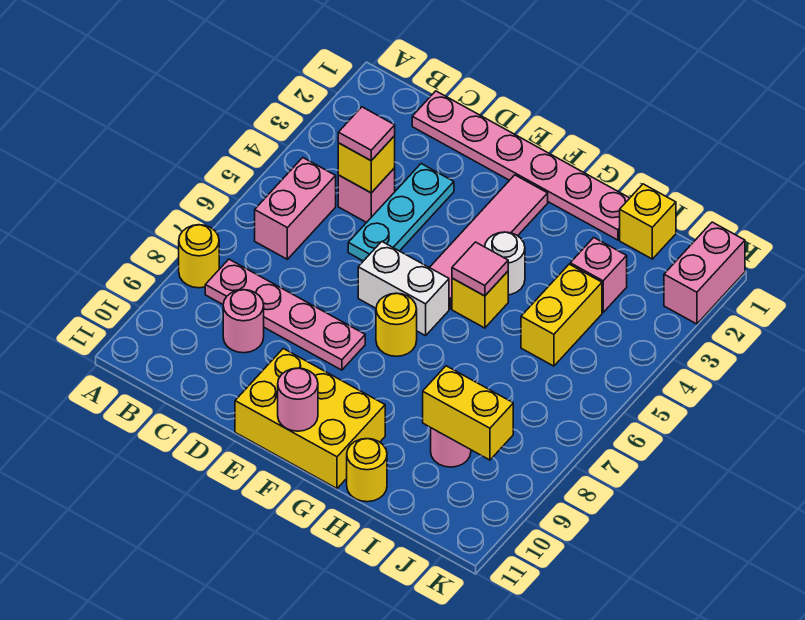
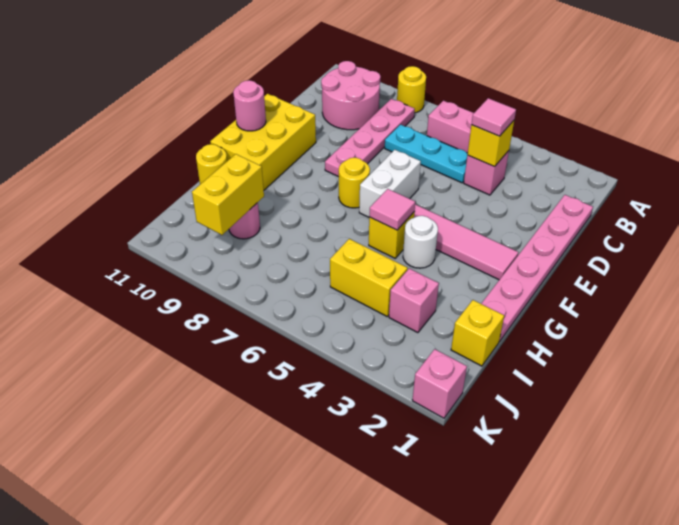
pink round brick C9 level 1 -> pink round brick B9:C10 level 1
cyan plate D3:D5 level 1 -> cyan plate C5:C7 level 1
pink brick K1:K2 level 1 -> pink brick K1 level 1

